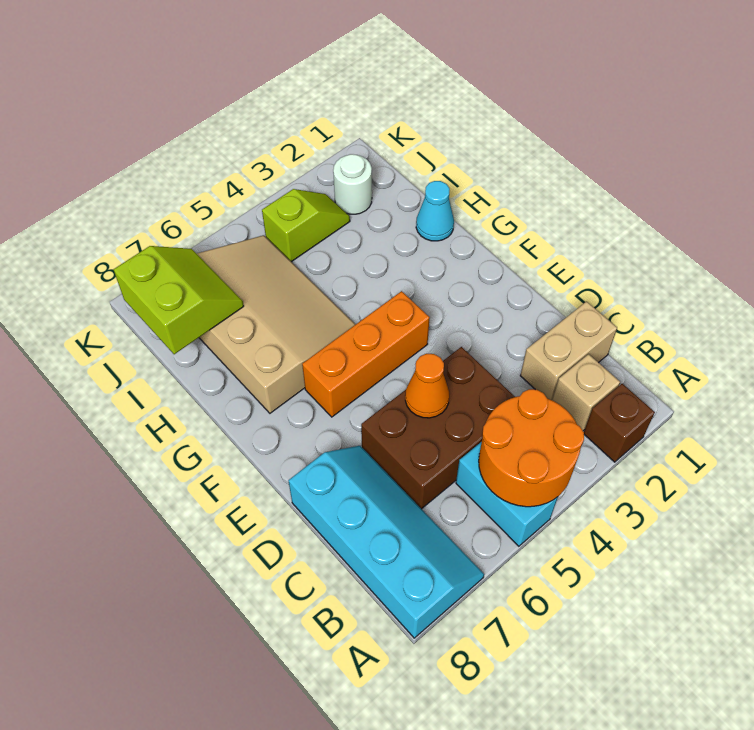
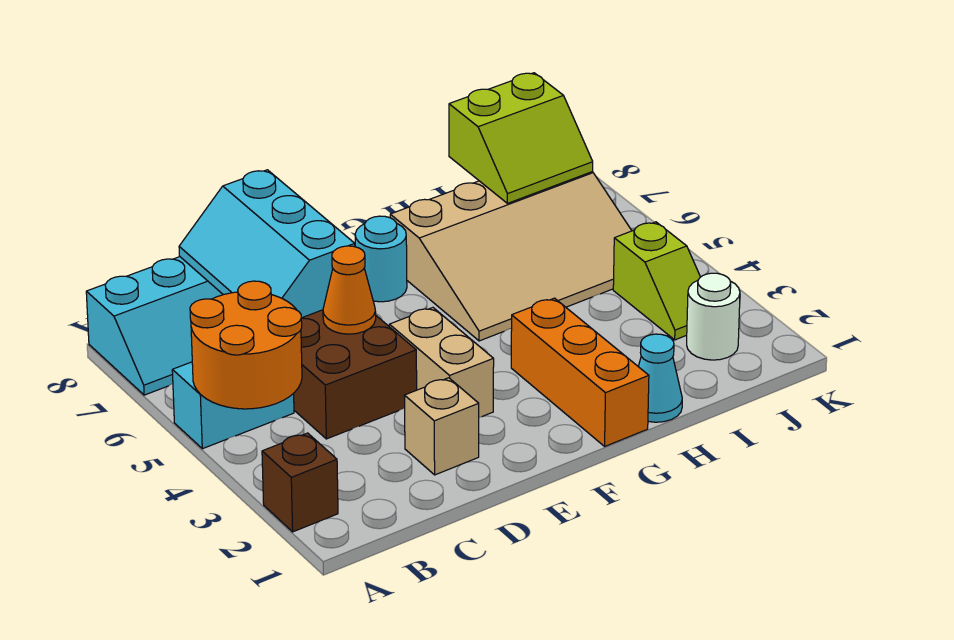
tan brick B2 level 1 -> tan brick D2 level 1
tan brick C1:C2 level 1 -> tan brick E3:E4 level 1
none -> cyan slope C6:D8 level 2 top D
orange brick F4:F6 level 1 -> orange brick G1:G3 level 1
none -> cyan round brick F7 level 1

